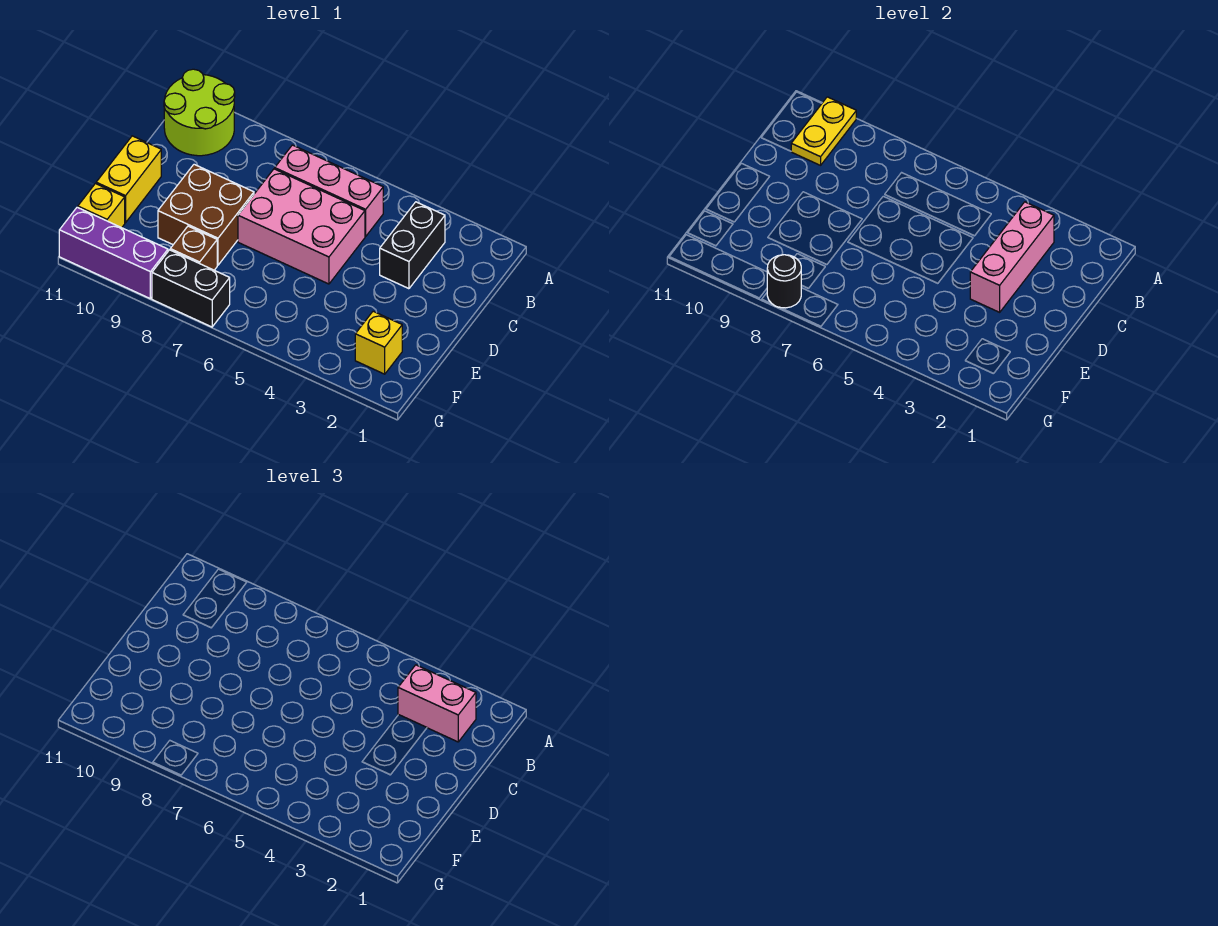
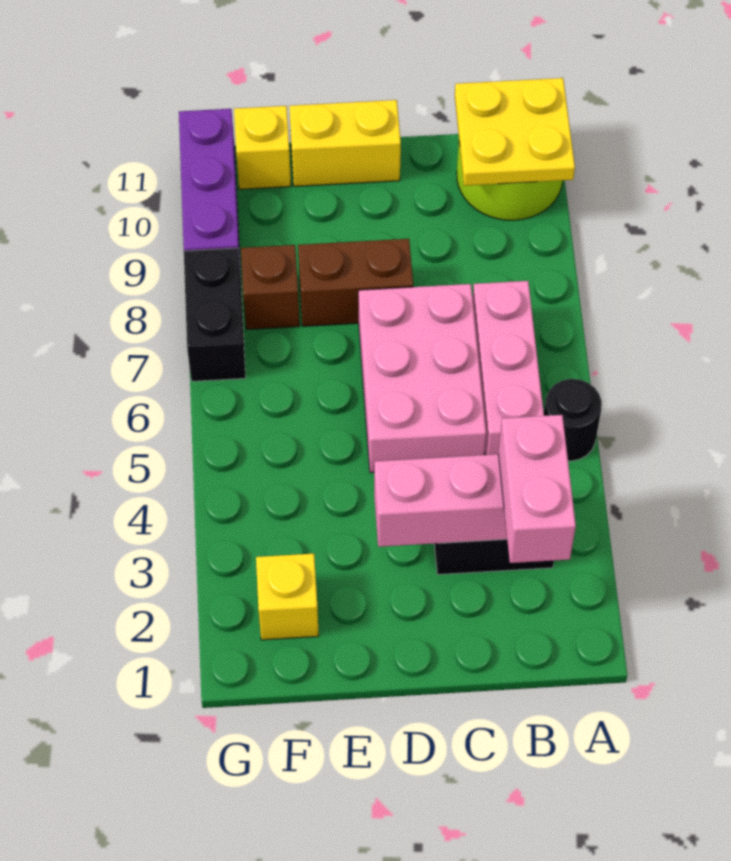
yellow plate A10:B10 level 2 -> yellow plate A10:B11 level 2
brown brick D8:E9 level 1 -> brown brick D8:E8 level 1
black round brick G8 level 2 -> black round brick A5 level 1

